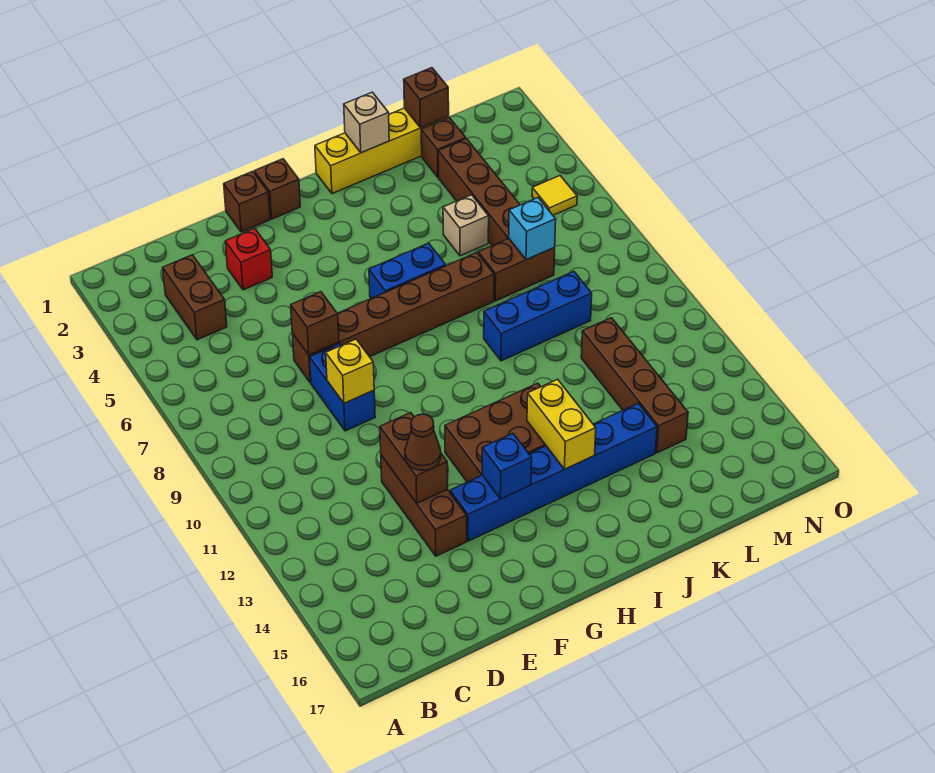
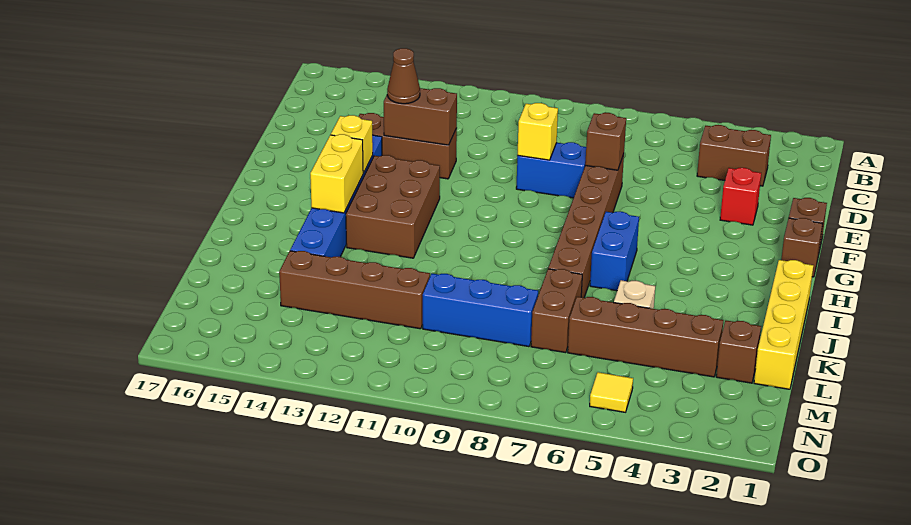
blue brick G14 level 2 -> yellow brick G14 level 2
yellow brick I13:I14 level 2 -> yellow brick H14:I14 level 2
tan brick J1 level 2 -> none
blue brick J9:L9 level 1 -> blue brick L8:L10 level 1
brown brick L1 level 2 -> none
cyan brick L7 level 2 -> none

